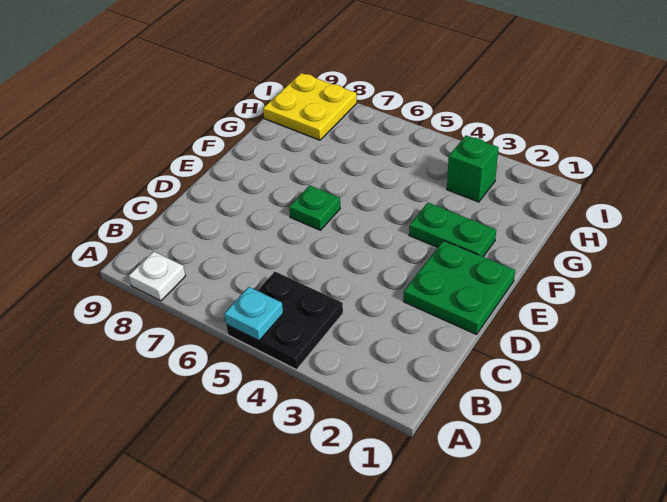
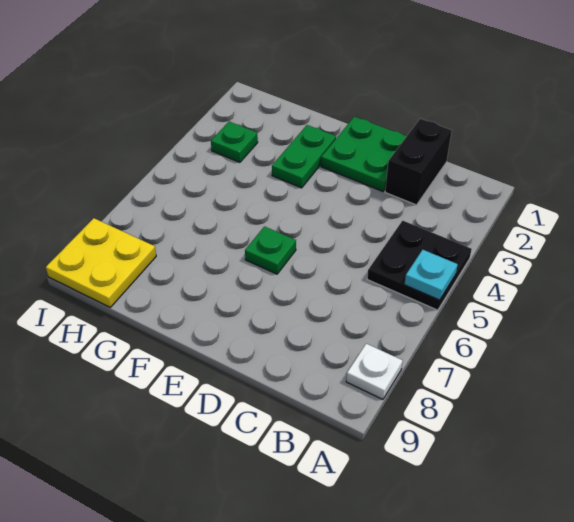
none -> black brick C1:C2 level 1
green brick H3 level 1 -> green plate H3 level 1

